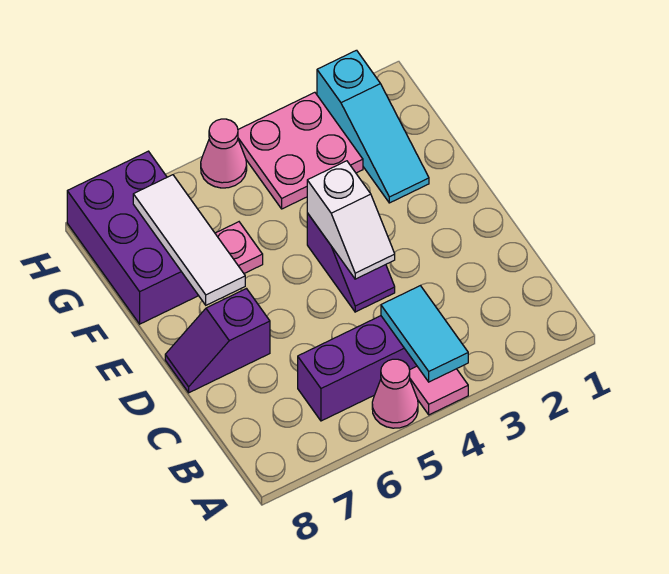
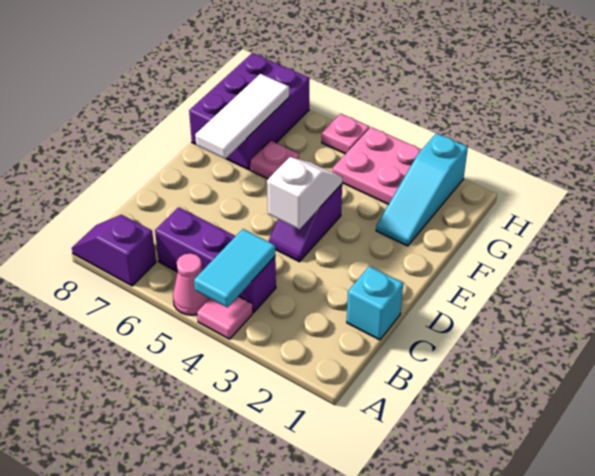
none -> cyan brick C1 level 1
white slope D4:E4 level 2 top E -> white slope D4:E4 level 2 top D
purple slope D7:D8 level 1 top 7 -> purple slope A7:A8 level 1 top 7
pink cone H5 level 1 -> pink plate H5 level 1

